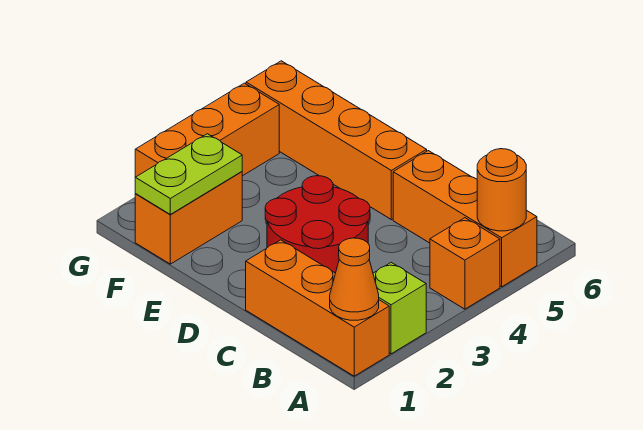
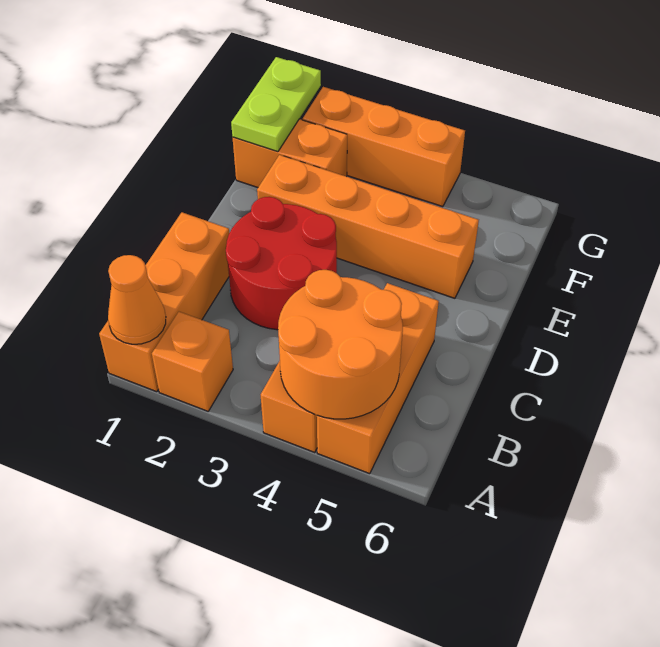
lime brick A2 level 1 -> orange brick A2 level 1
orange round brick A5 level 2 -> orange round brick A4:B5 level 2
orange brick D5:G5 level 1 -> orange brick E2:E5 level 1
lime plate F1:F2 level 2 -> lime plate F1:G1 level 2

